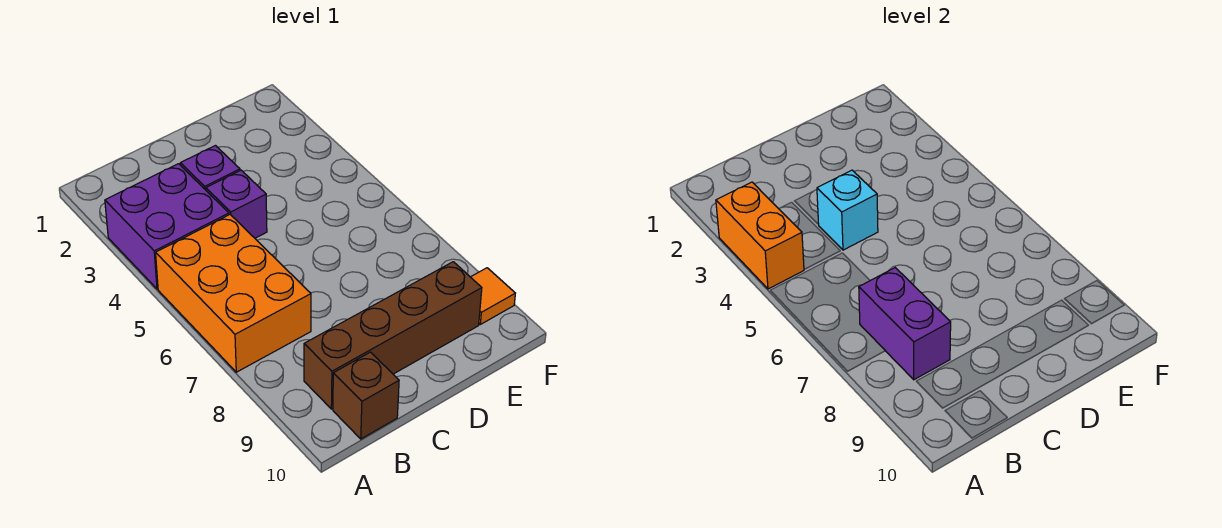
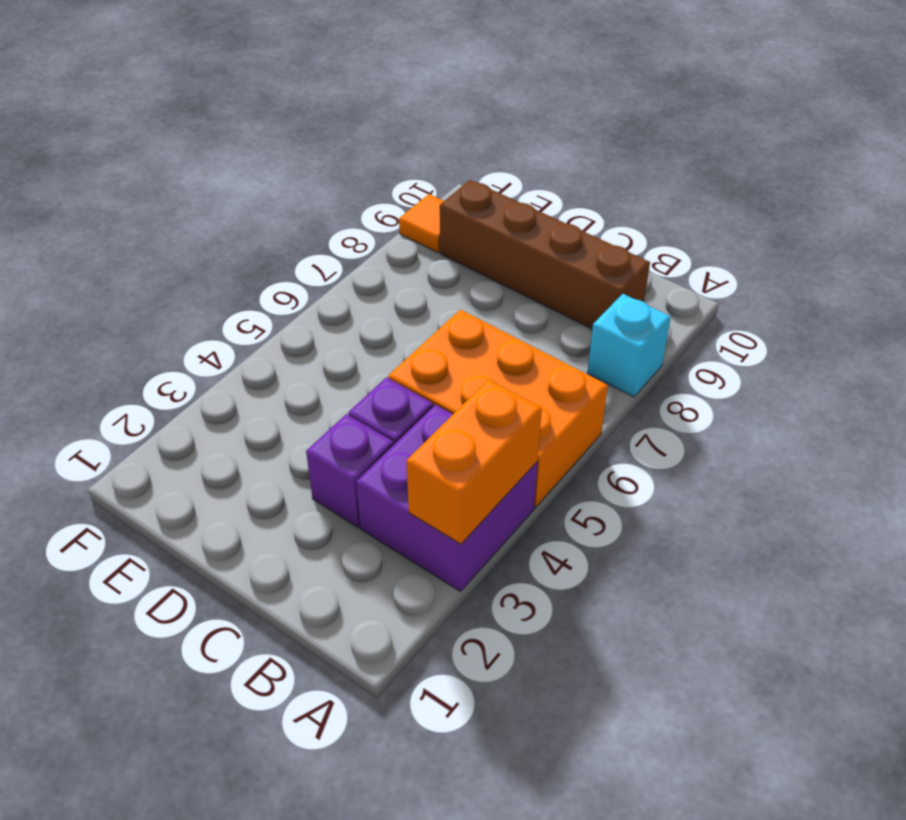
orange brick A5:B7 level 1 -> orange brick A5:C6 level 1
purple brick B7:B8 level 2 -> none
brown brick B10 level 1 -> none
cyan brick C4 level 2 -> cyan brick A8 level 1

